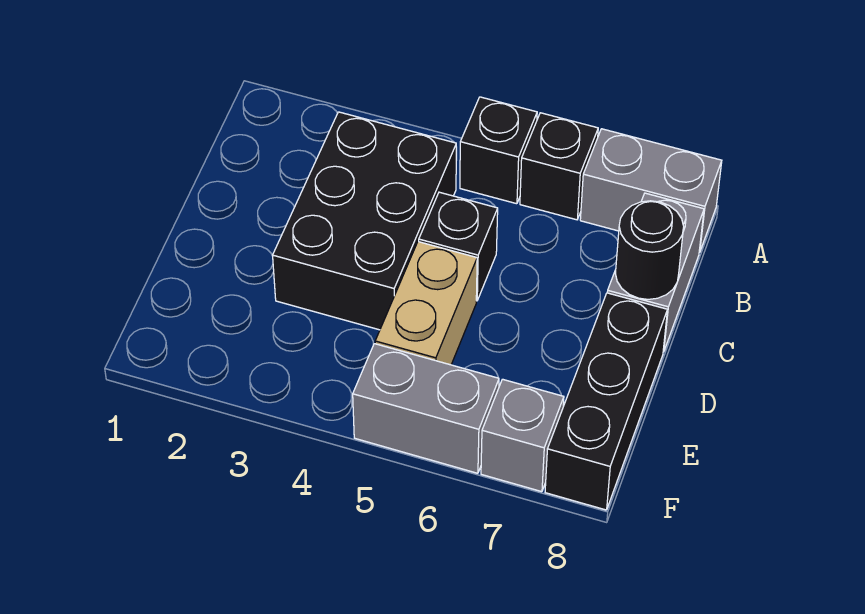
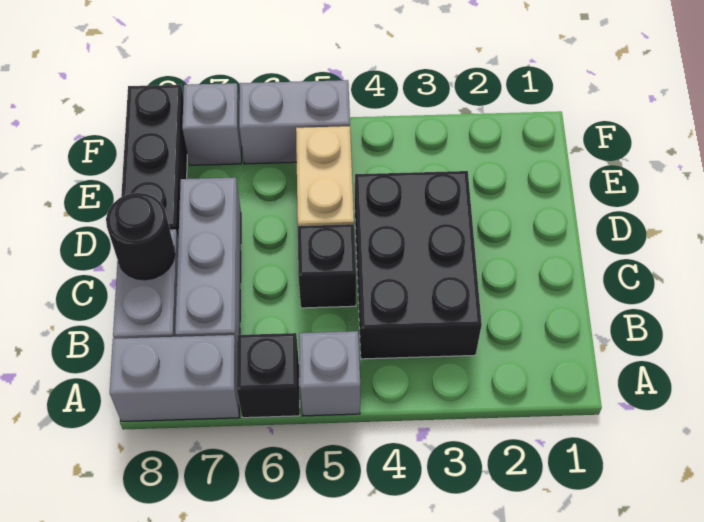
black brick A5 level 1 -> grey brick A5 level 1
none -> grey brick B7:D7 level 1

